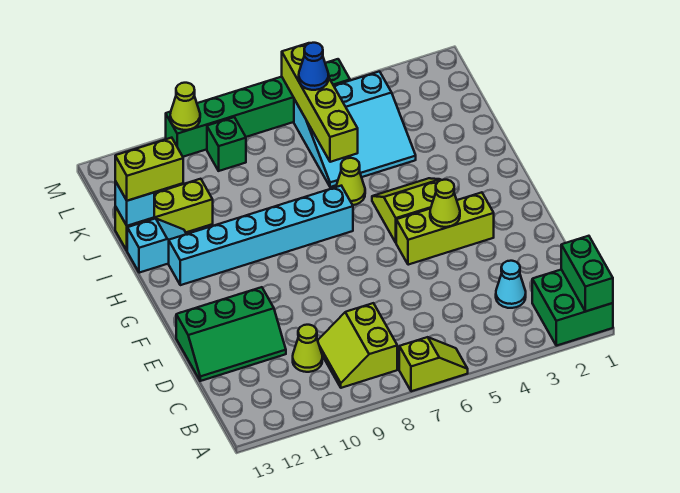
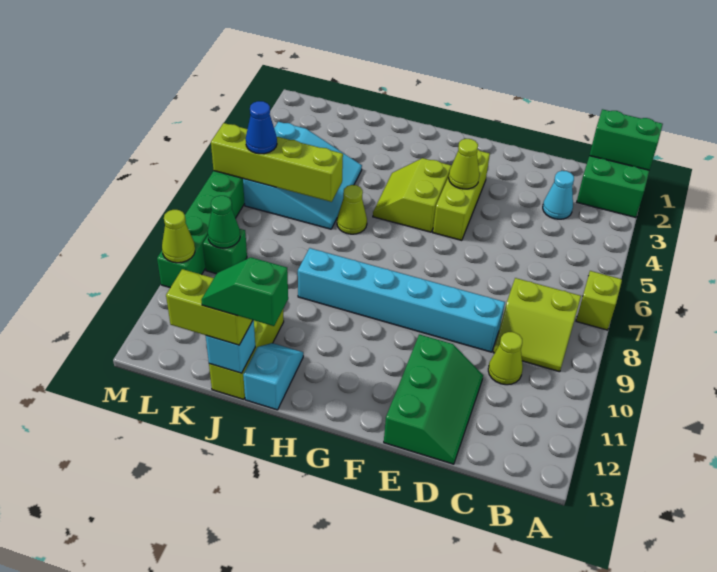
cyan brick H7:H12 level 1 -> cyan brick D9:I9 level 1
none -> green slope I13:J13 level 4 top I
lime brick J12:J13 level 3 -> lime brick J13:K13 level 3
none -> green cone L9 level 2

